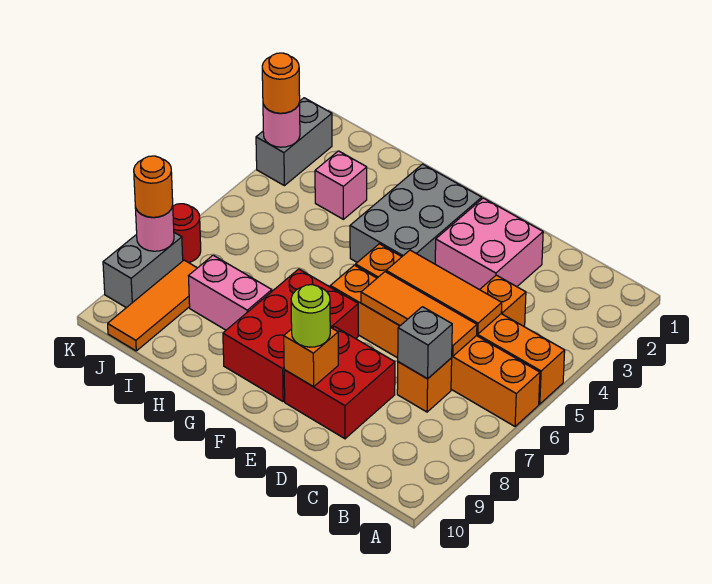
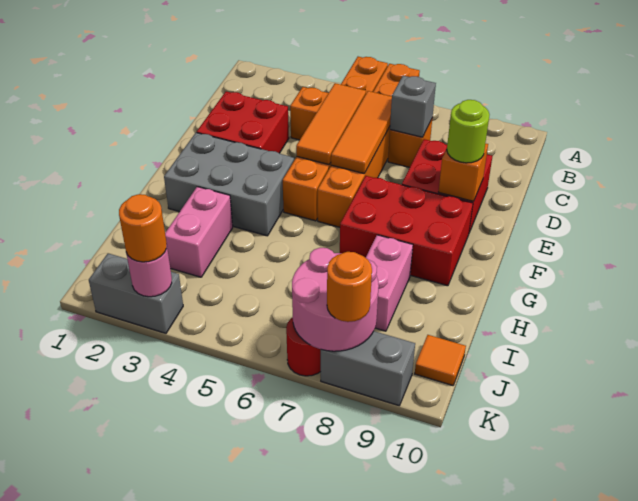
pink brick D2:E3 level 1 -> red brick D2:E3 level 1
pink brick I3 level 1 -> pink brick H3:I3 level 1
orange tile J8:J10 level 1 -> orange tile J10 level 1
pink round brick K8 level 2 -> pink round brick J7:K8 level 2

